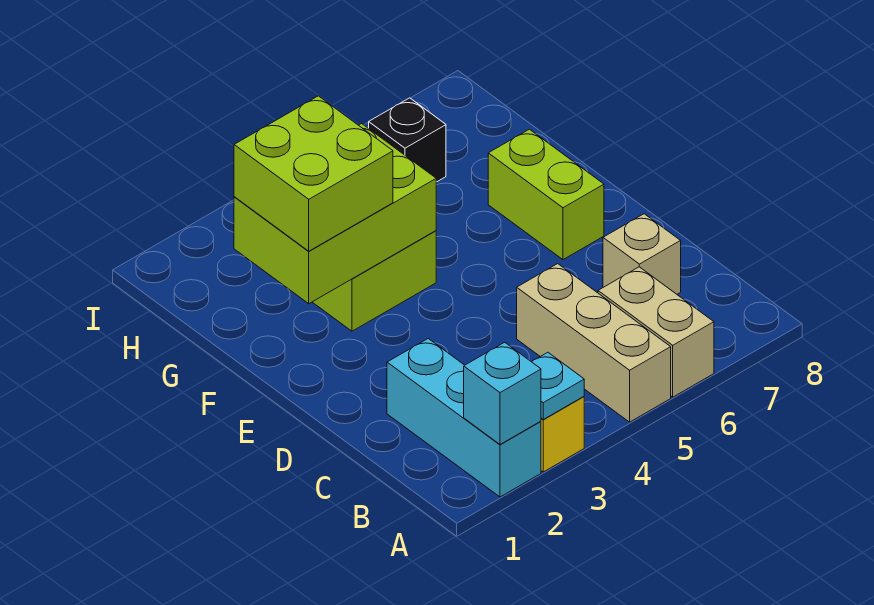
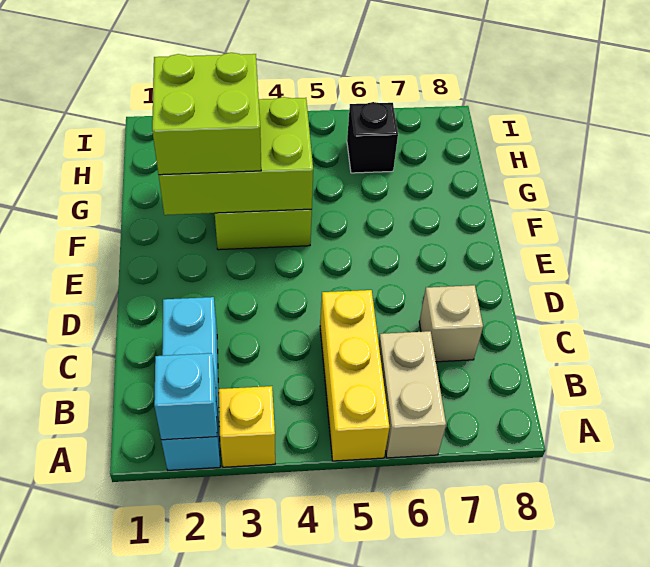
cyan plate A3 level 2 -> none
tan brick A5:C5 level 1 -> yellow brick A5:C5 level 1
lime brick E7:F7 level 1 -> none

